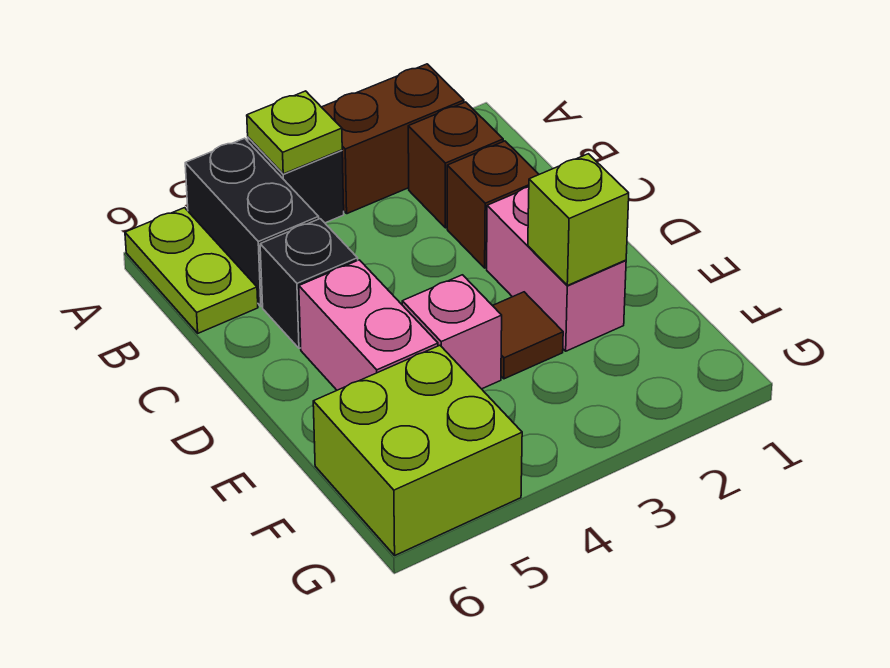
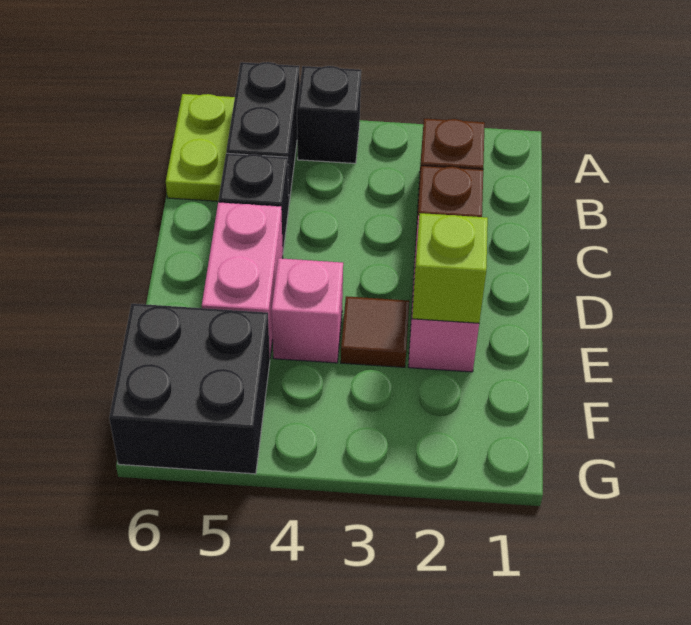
brown brick A2:A3 level 1 -> none
lime plate A4 level 2 -> none
lime brick F5:G6 level 1 -> black brick F5:G6 level 1

